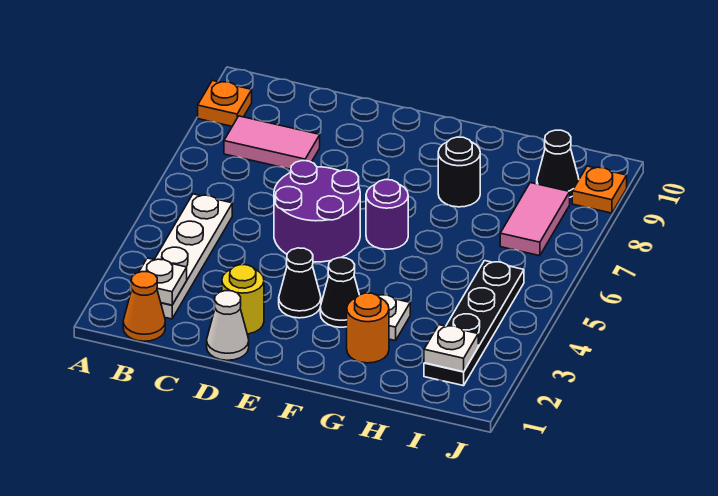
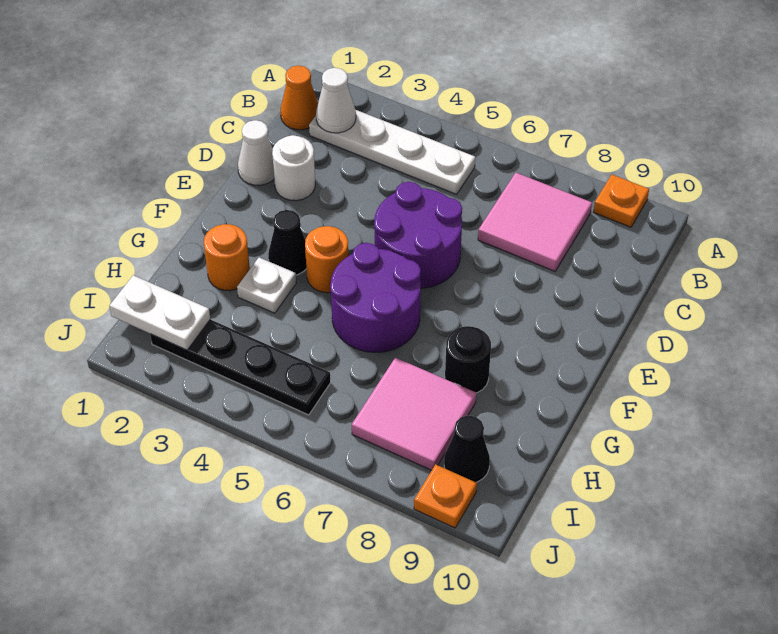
white plate B2 level 2 -> white cone B2 level 2
pink tile B8:C8 level 1 -> pink tile B7:C8 level 1
yellow round brick D2 level 1 -> white round brick D2 level 1
black cone E3 level 1 -> none
none -> orange round brick F4 level 1
purple round brick F6 level 1 -> purple round brick F5:G6 level 1
white plate I2 level 2 -> white plate I1:I2 level 2
pink tile I7:I8 level 1 -> pink tile H7:I8 level 1

